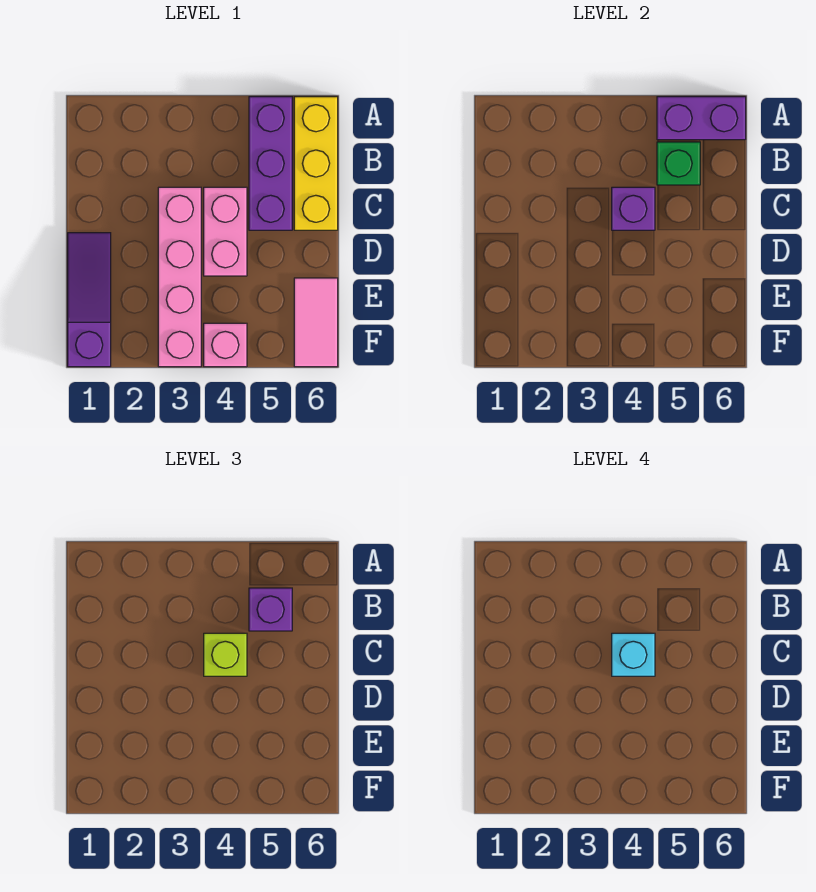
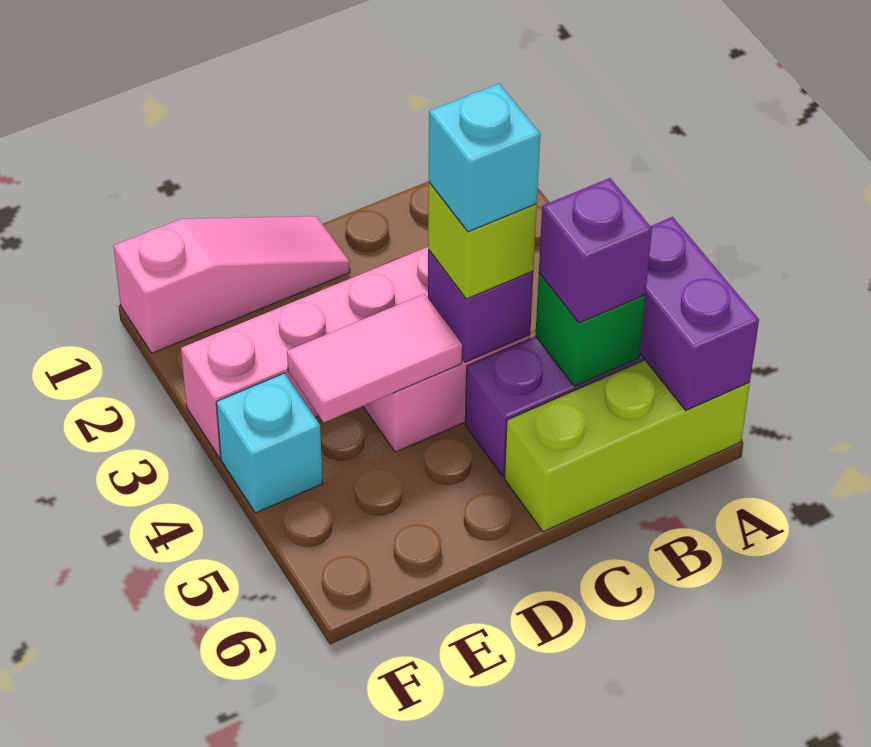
yellow brick A6:C6 level 1 -> lime brick A6:C6 level 1
purple slope D1:F1 level 1 top F -> pink slope D1:F1 level 1 top F
pink tile E6:F6 level 1 -> pink tile D4:E4 level 2
pink brick F4 level 1 -> cyan brick F4 level 1

